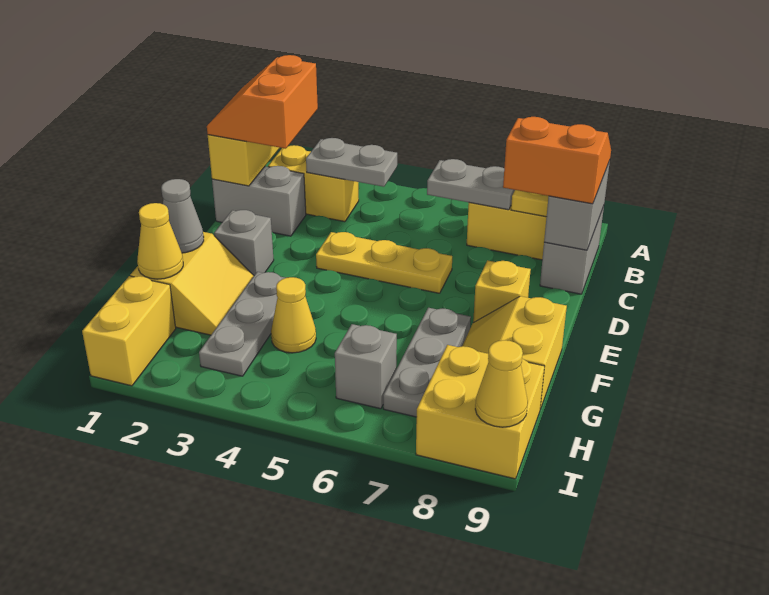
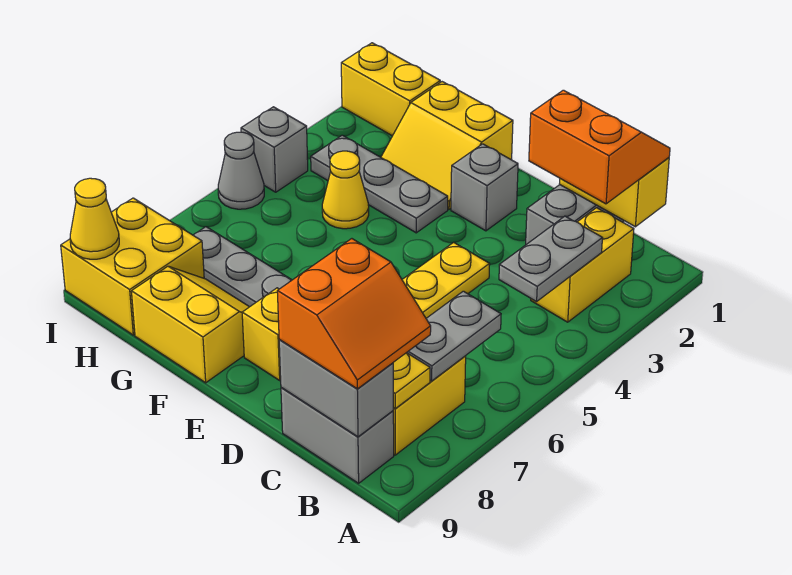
grey cone F1 level 2 -> grey cone I5 level 1
yellow cone G1 level 2 -> none
grey brick H6 level 1 -> grey brick I4 level 1

